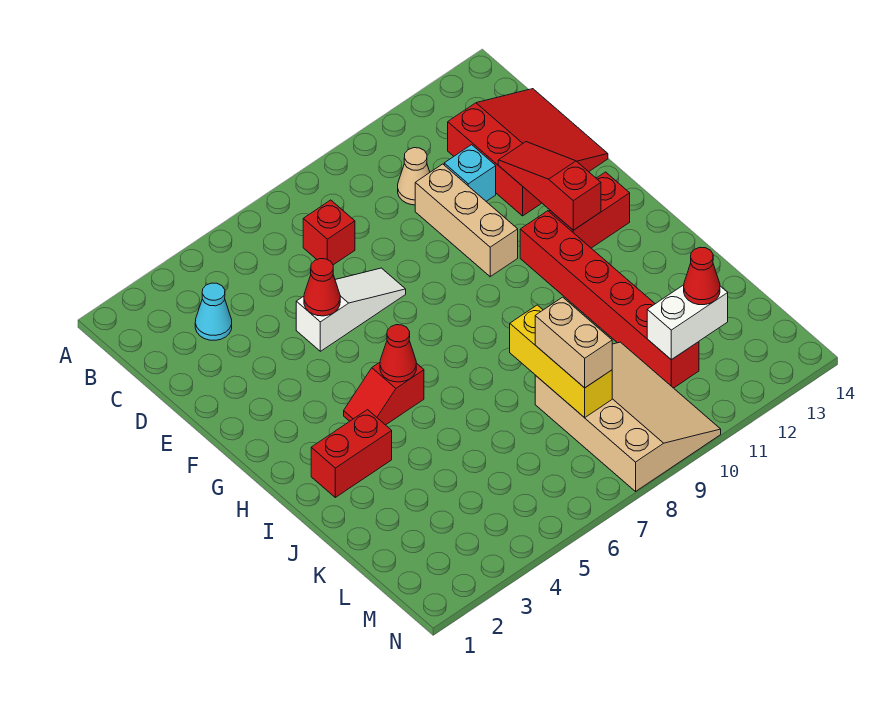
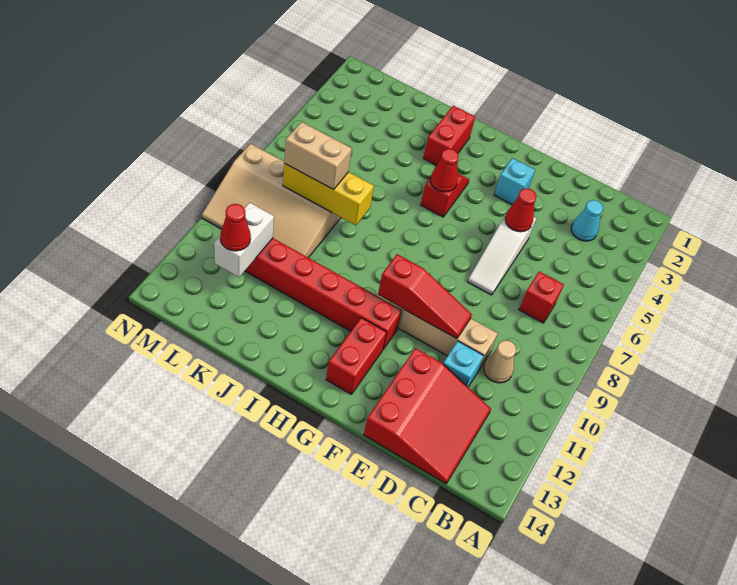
red slope C12:E14 level 1 top 12 -> red slope C12:E14 level 1 top E
red slope E12:G12 level 2 top G -> red slope E10:G10 level 2 top G
none -> cyan brick F3 level 1

